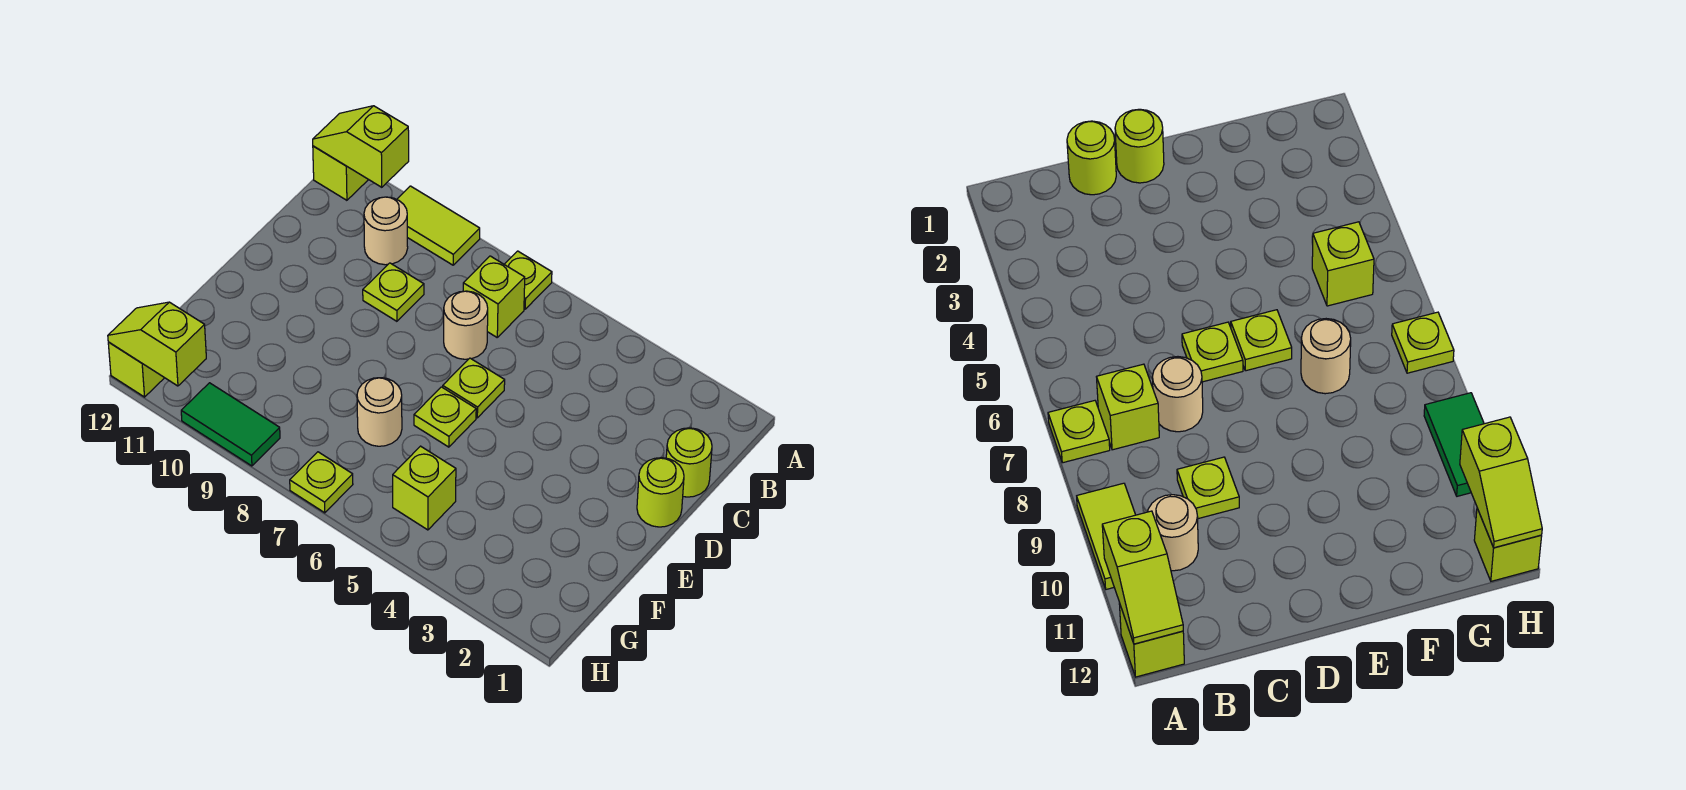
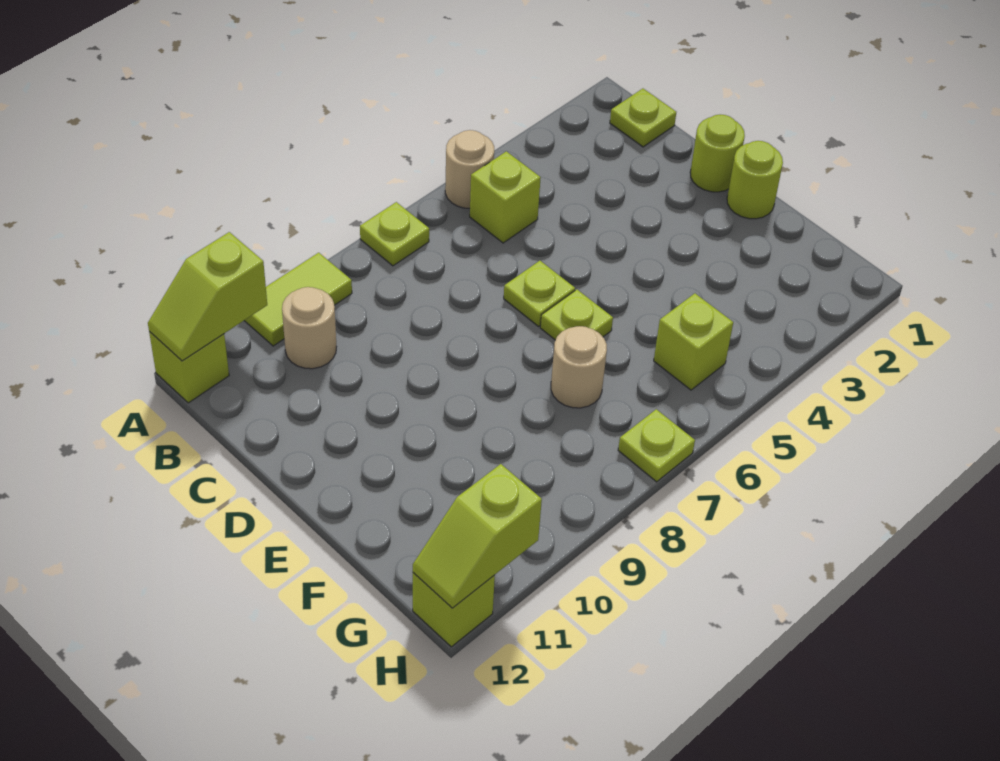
lime brick B7 level 1 -> lime brick B5 level 1
lime round brick C1 level 1 -> lime round brick E1 level 1
tan round brick C7 level 1 -> tan round brick A5 level 1
lime plate C9 level 1 -> lime plate B1 level 1
green tile H9:H10 level 1 -> none

